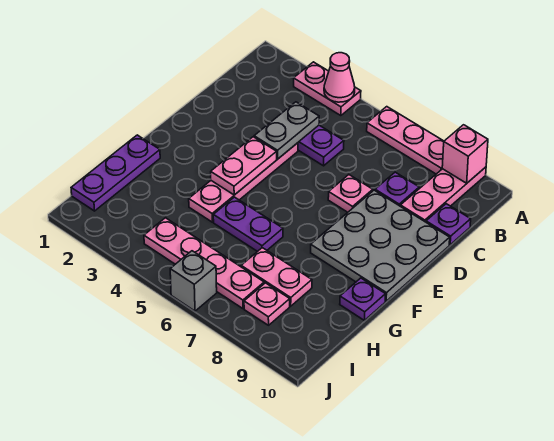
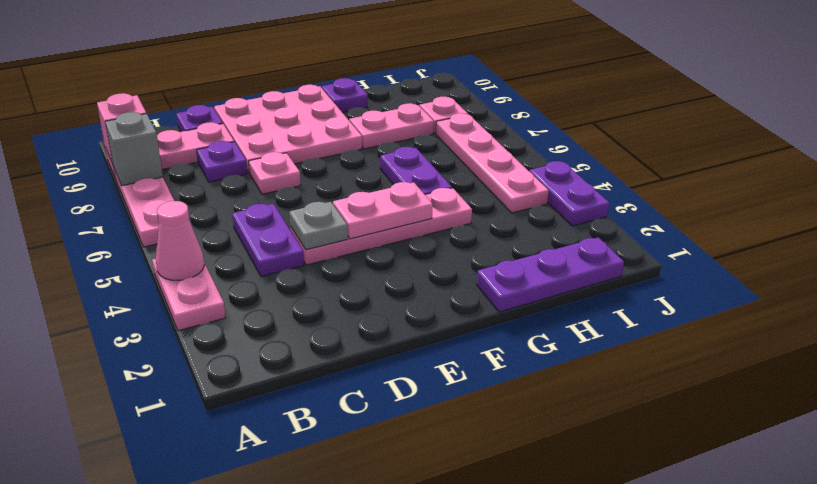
grey plate C4:D4 level 2 -> grey plate D4 level 2
grey plate D8:F10 level 1 -> pink plate D8:F10 level 1
pink plate H7:H8 level 1 -> pink plate G8:H8 level 1
none -> purple plate J3:J4 level 1
grey brick J6 level 1 -> grey brick A8 level 2

